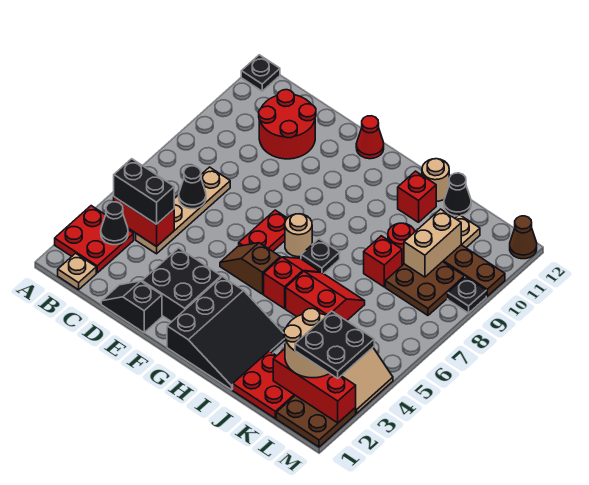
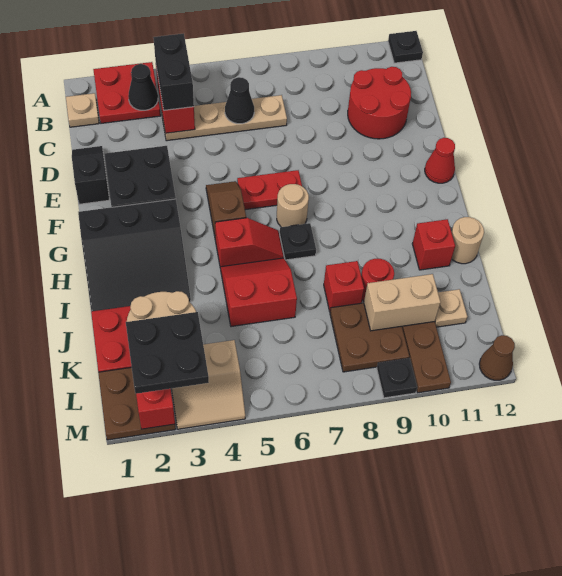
red slope I5:J6 level 1 top 5 -> red slope I5:J6 level 1 top J
black cone J12 level 1 -> none

